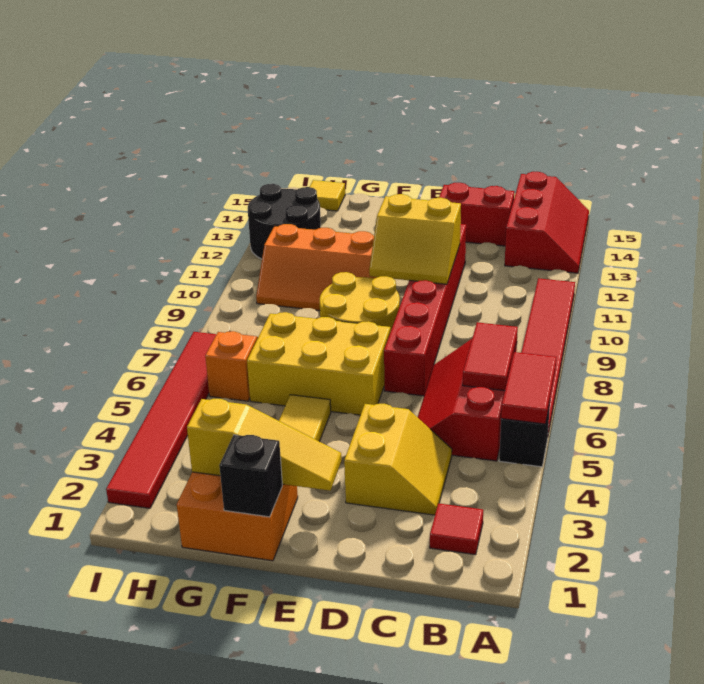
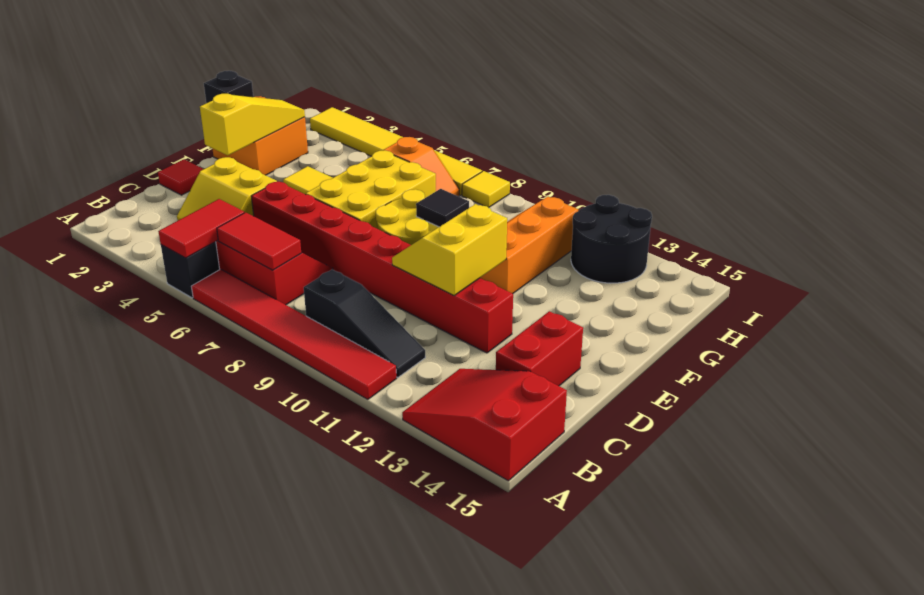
red tile A5:A6 level 2 -> red tile A5:B5 level 2
red slope A13:B15 level 1 top B -> red slope A13:B15 level 1 top 15
red tile B2 level 1 -> red tile D1 level 1
none -> black slope B9:B11 level 1 top 9
red brick D7:D12 level 1 -> red brick D5:D12 level 1
yellow slope E2:G2 level 2 top G -> yellow slope E2:G2 level 2 top E
none -> black tile F9 level 2
yellow tile H15 level 1 -> yellow tile I8 level 1
red tile I2:I7 level 1 -> yellow tile I2:I7 level 1

